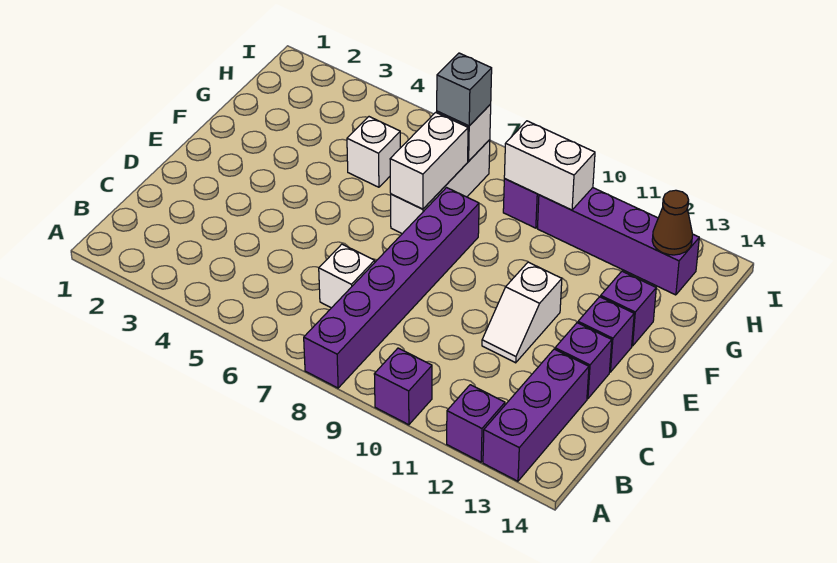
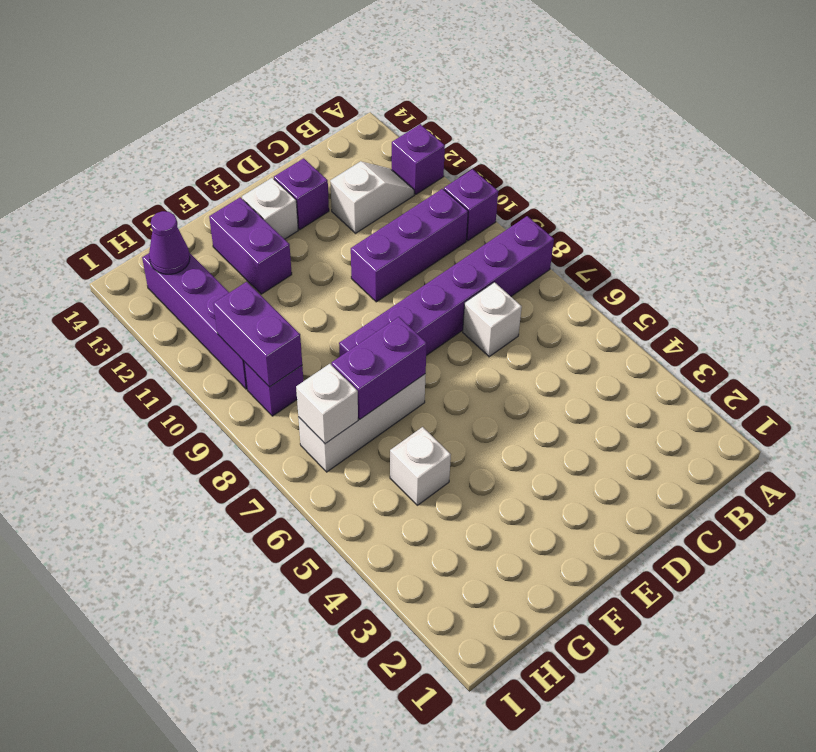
purple brick A13:C13 level 1 -> purple brick B10:D10 level 1
white slope D11:E11 level 1 top E -> white slope B12:C12 level 1 top C
purple brick E13 level 1 -> white brick E13 level 1
white brick F7:G7 level 2 -> purple brick F7:G7 level 2
purple brick F13 level 1 -> purple brick F12:F13 level 1
grey brick H7 level 3 -> none
white brick H9:H10 level 2 -> purple brick H9:H10 level 2
brown cone H13 level 2 -> purple cone H13 level 2

